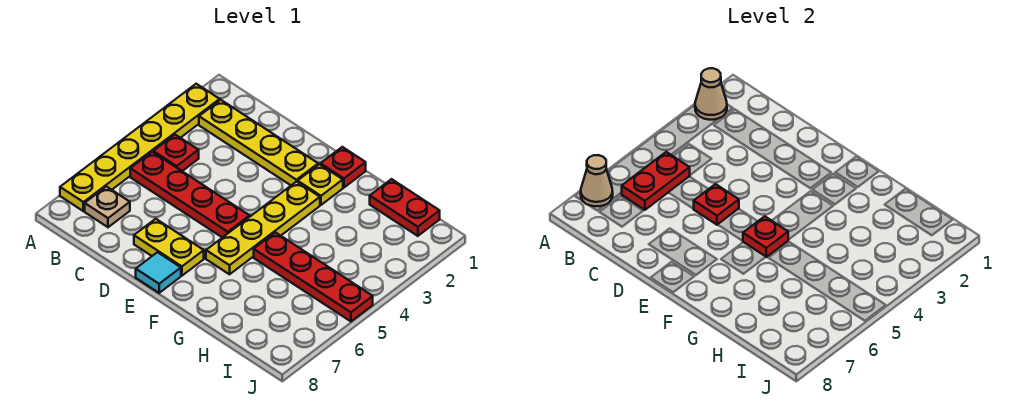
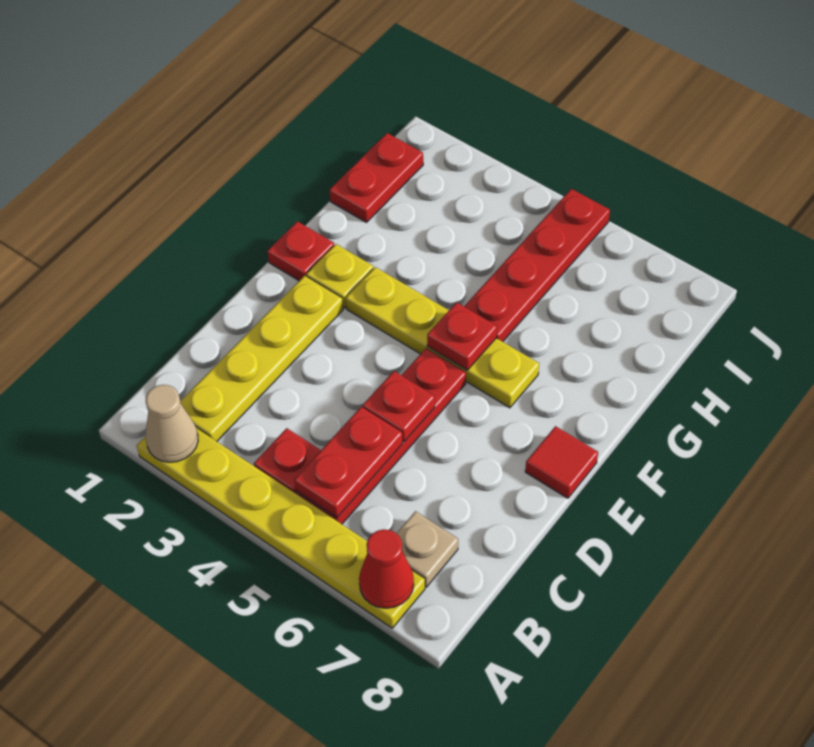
tan cone A7 level 2 -> red cone A7 level 2
red plate B5:B6 level 2 -> red plate B5:C5 level 2
yellow plate D7:E7 level 1 -> none
cyan tile E8 level 1 -> red tile E8 level 1

